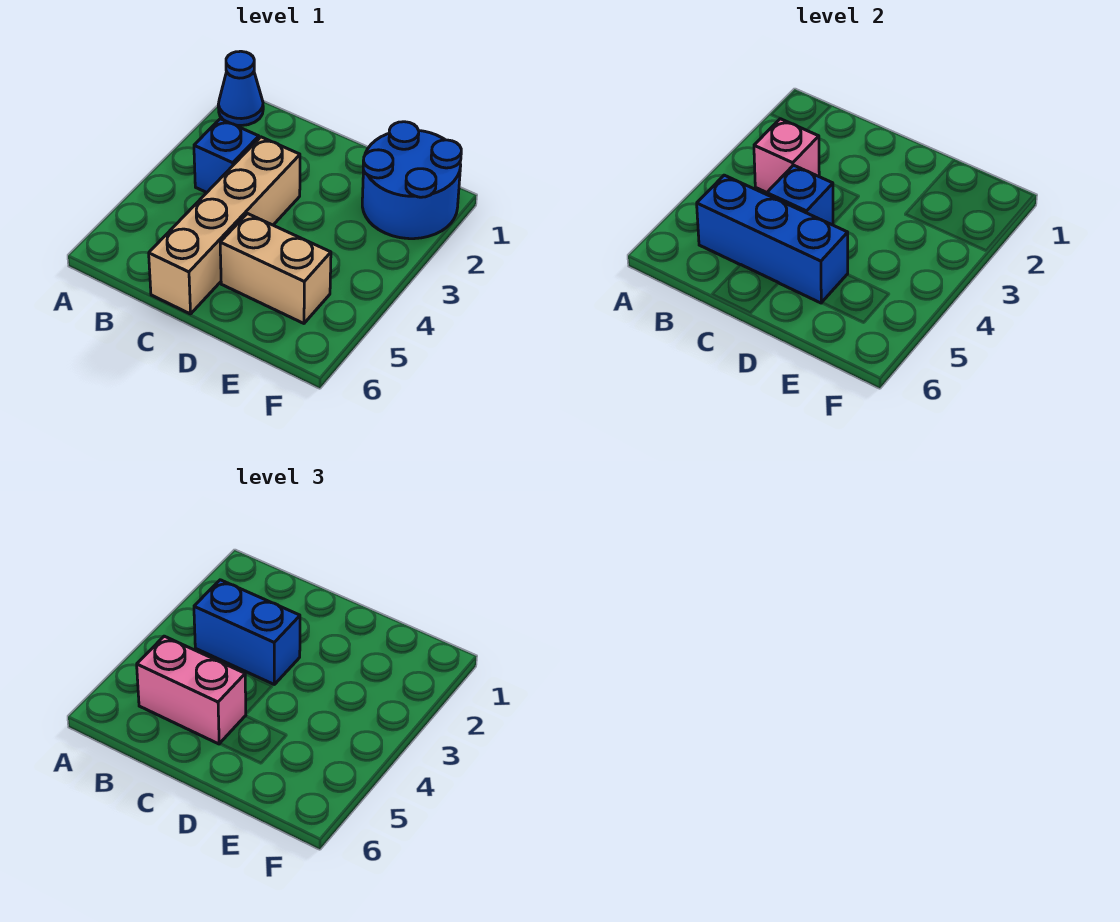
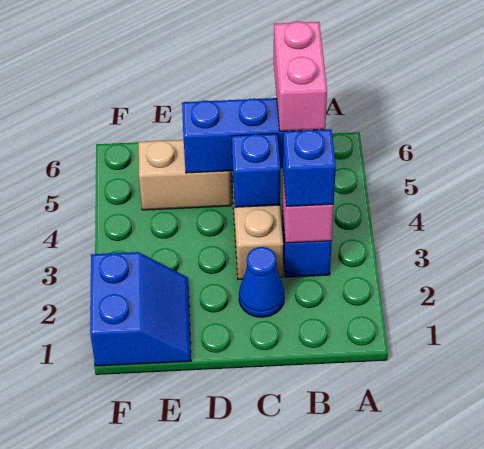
blue cone A1 level 1 -> blue cone C2 level 1
blue brick B3:C3 level 3 -> blue brick B3 level 3
pink brick B5:C5 level 3 -> pink brick B5:B6 level 3
blue round brick E1:F2 level 1 -> blue slope E1:F2 level 1 top F

